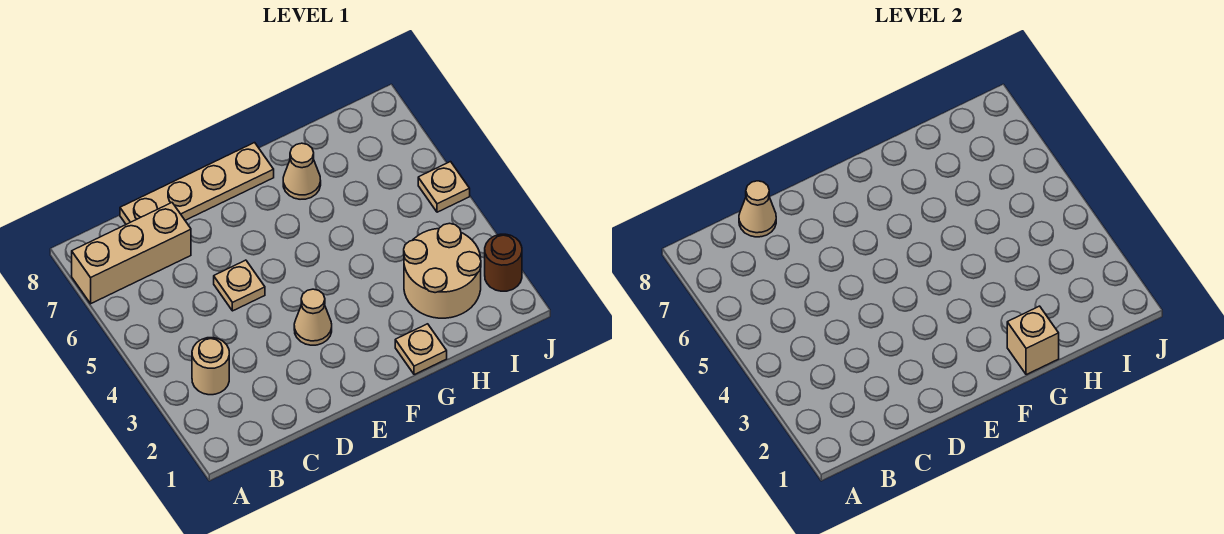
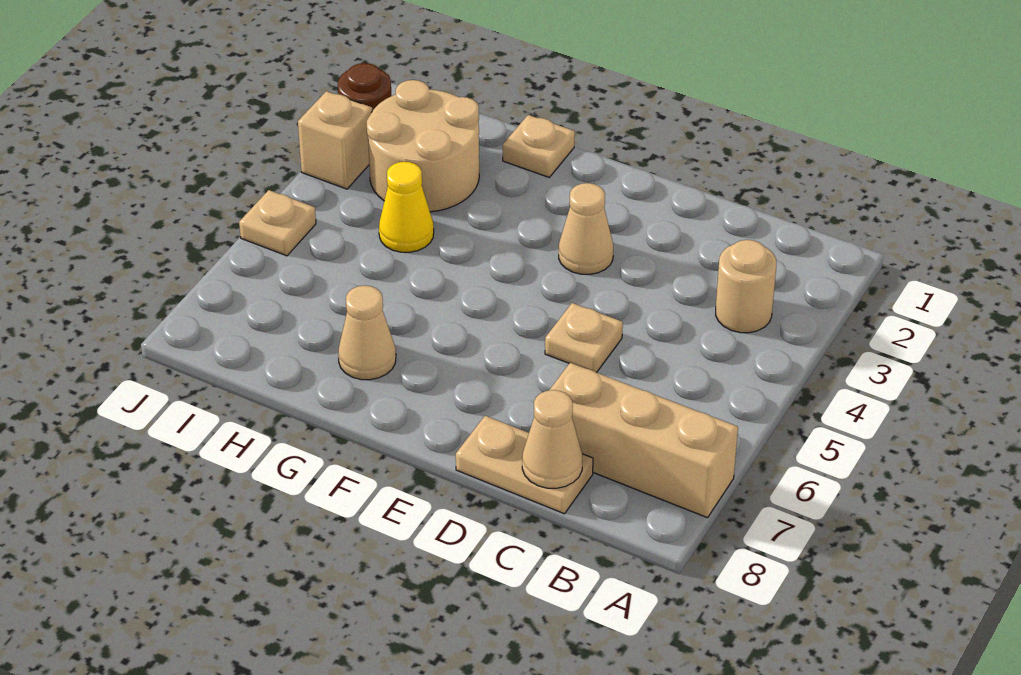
tan plate C8:F8 level 1 -> tan plate C8:D8 level 1
tan brick G1 level 2 -> tan brick J3 level 1
none -> yellow cone H4 level 1

